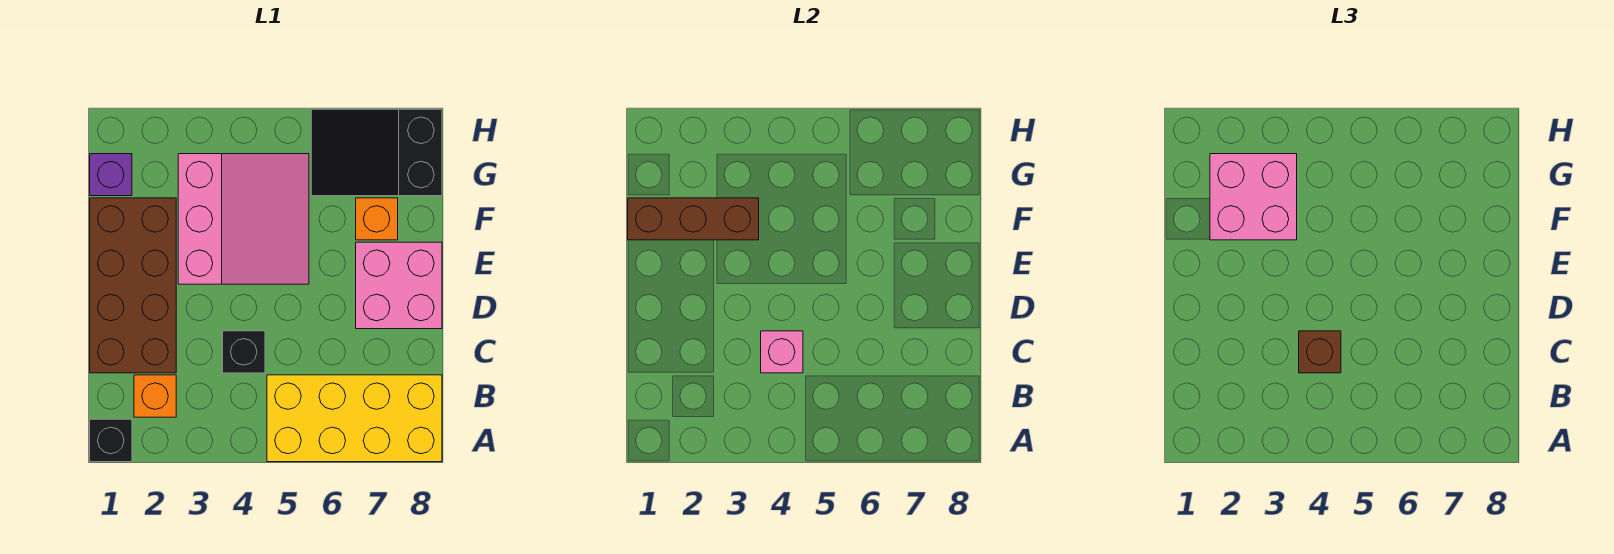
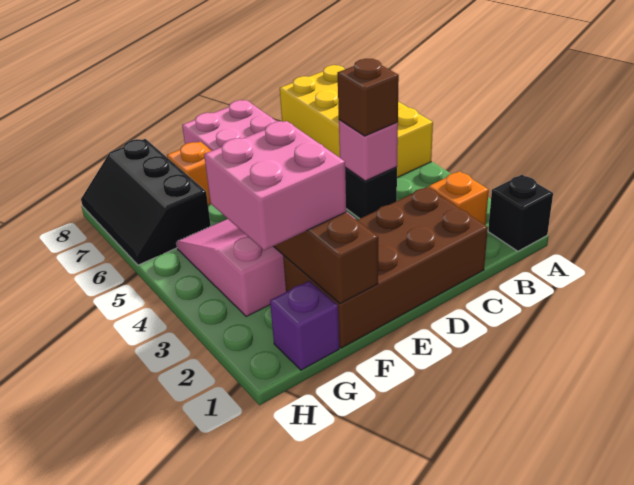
black slope G6:H8 level 1 top 8 -> black slope G6:H8 level 1 top G

